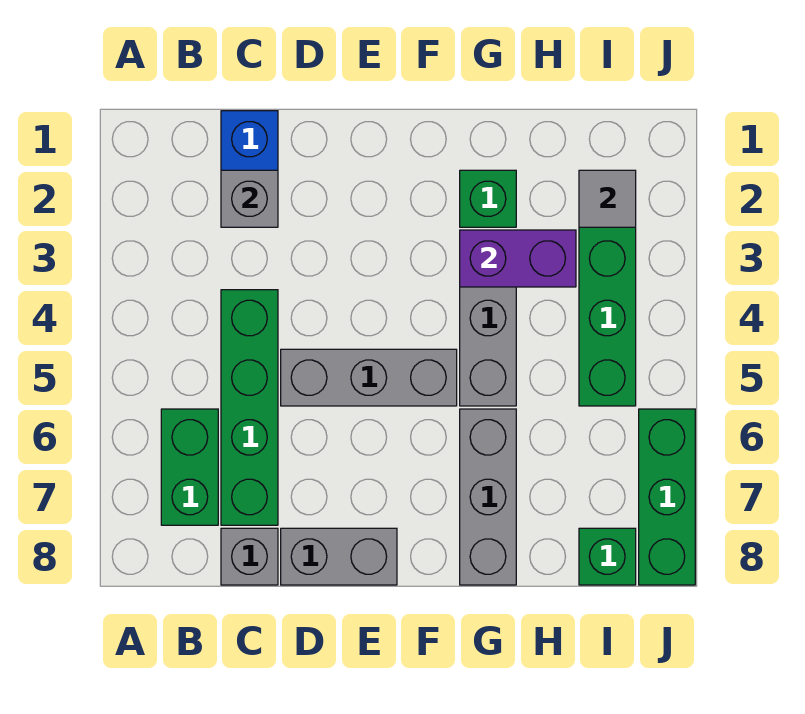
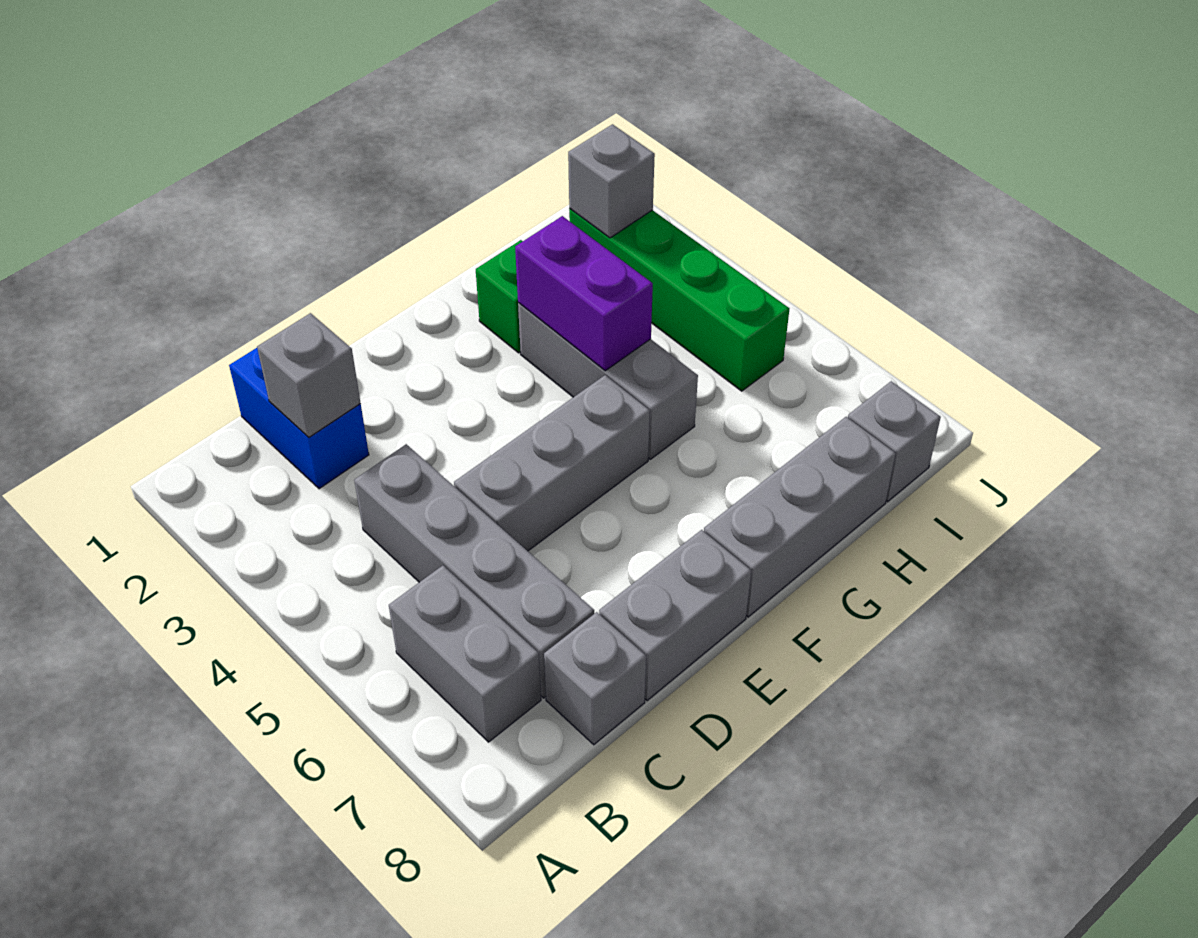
green brick B6:B7 level 1 -> grey brick B6:B7 level 1
green brick C4:C7 level 1 -> grey brick C4:C7 level 1
purple brick G3:H3 level 2 -> purple brick G3:G4 level 2
grey brick G6:G8 level 1 -> grey brick F8:H8 level 1
grey tile I2 level 2 -> grey brick I2 level 2
green brick I8 level 1 -> grey brick I8 level 1
green brick J6:J8 level 1 -> none

